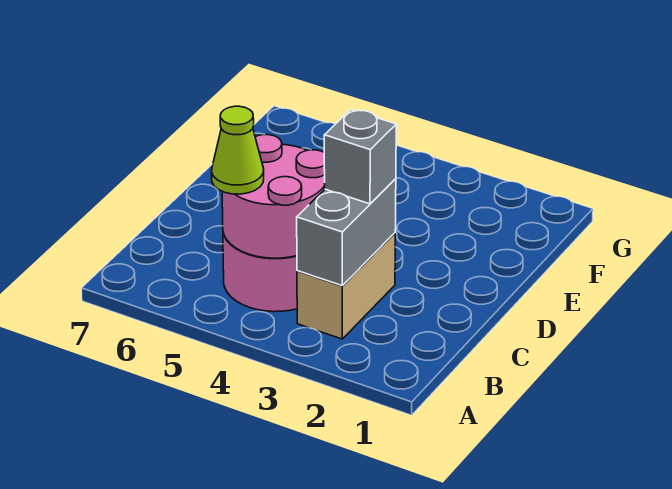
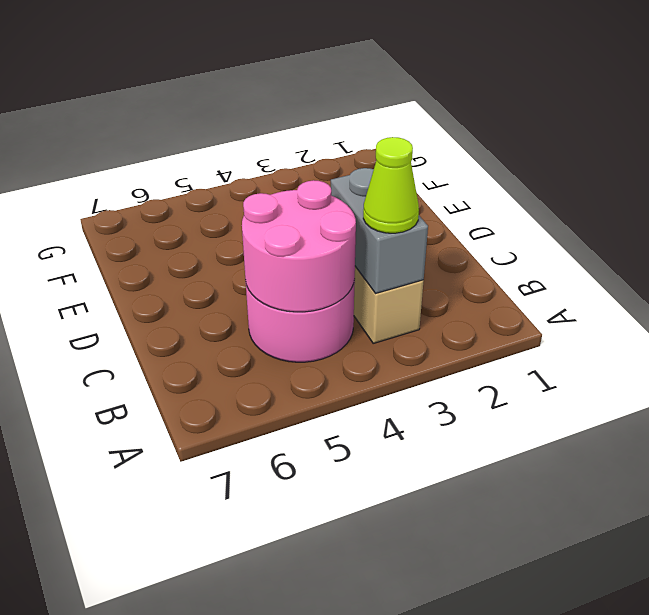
lime cone B5 level 3 -> lime cone B3 level 3
grey brick C3 level 3 -> none

